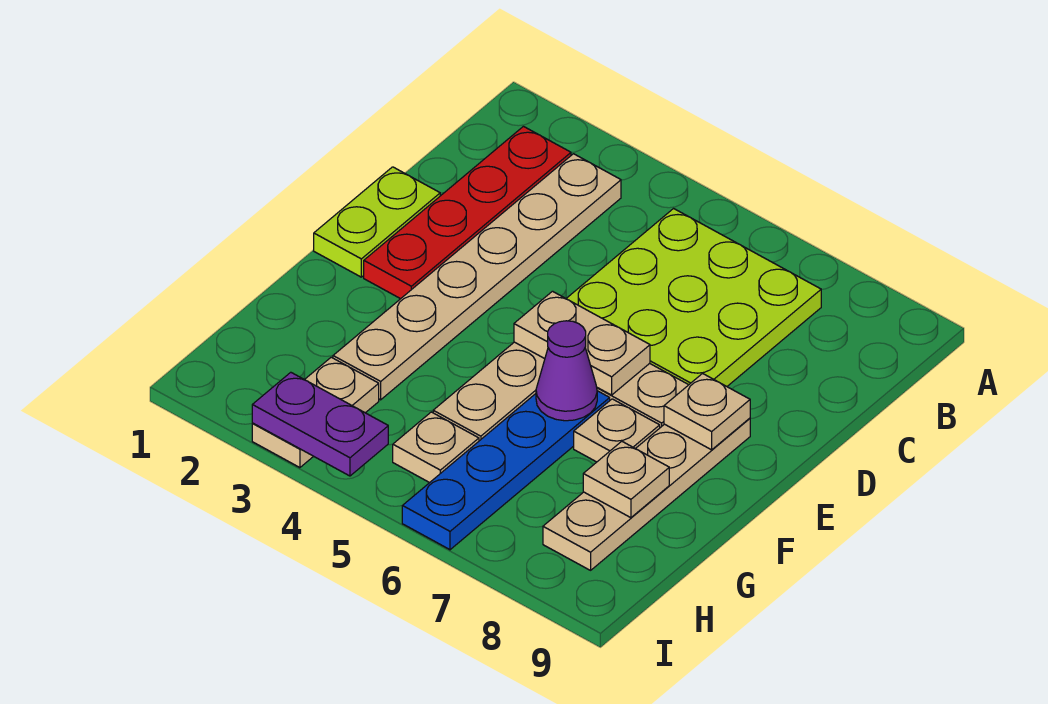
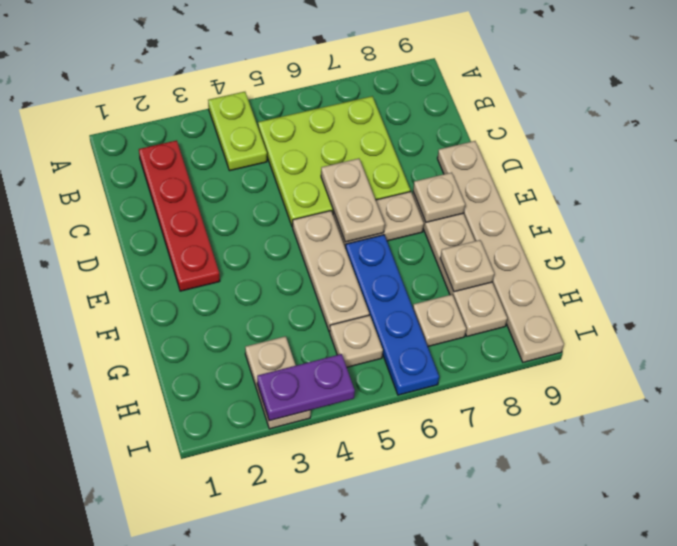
tan plate B3:G3 level 1 -> tan plate D9:I9 level 1
lime plate D1:E1 level 1 -> lime plate A4:B4 level 1
tan plate E5:E6 level 2 -> tan plate D6:E6 level 2
purple cone F6 level 2 -> none
tan plate F7 level 1 -> tan plate H7 level 1

